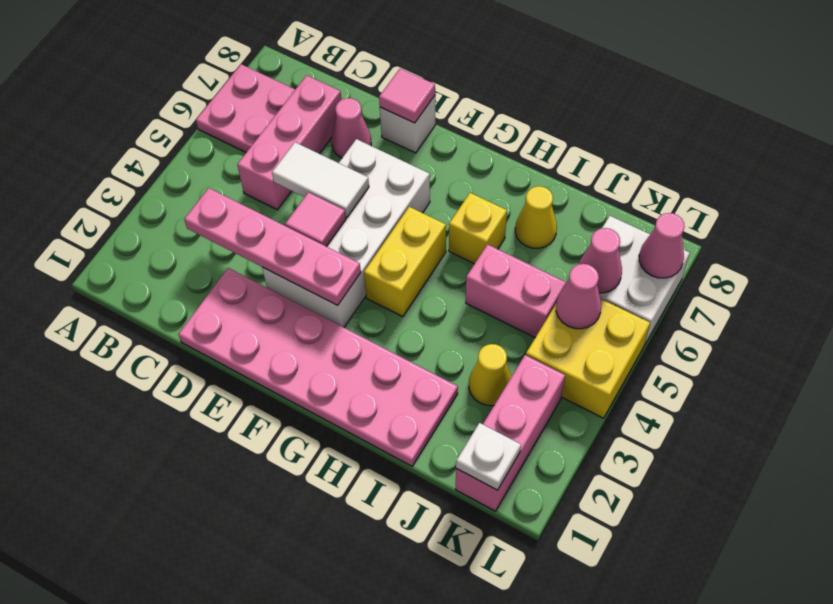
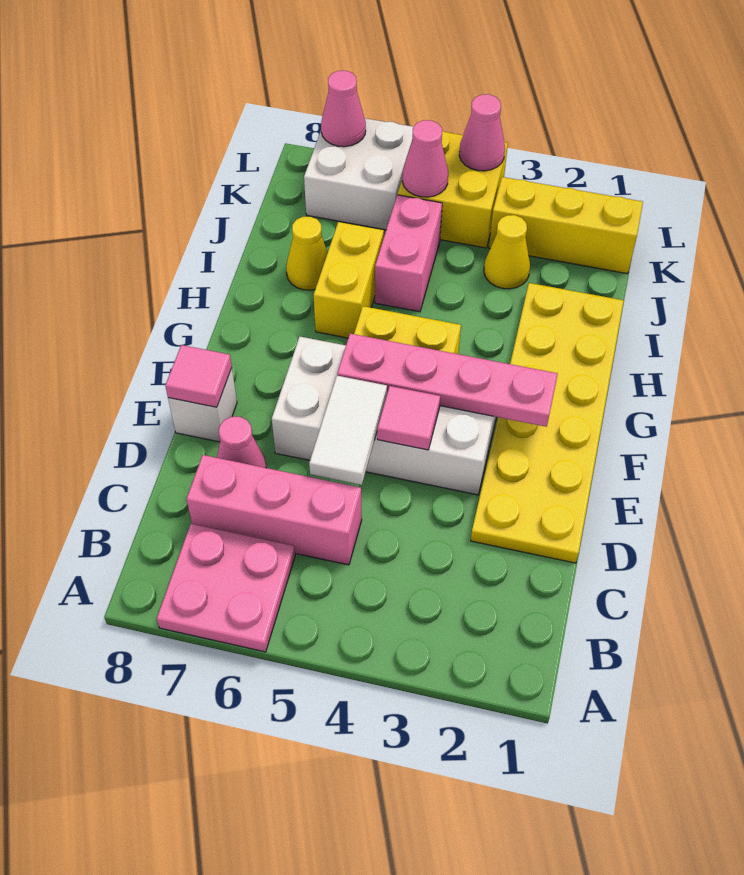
pink plate C3:F3 level 2 -> pink plate F2:F5 level 2
pink plate D1:I2 level 1 -> yellow plate D1:I2 level 1
yellow brick H6 level 1 -> yellow brick H6:I6 level 1
pink brick K1:K3 level 1 -> yellow brick K1:K3 level 1
white plate K1 level 2 -> none
pink cone K6 level 2 -> pink cone L4 level 2

